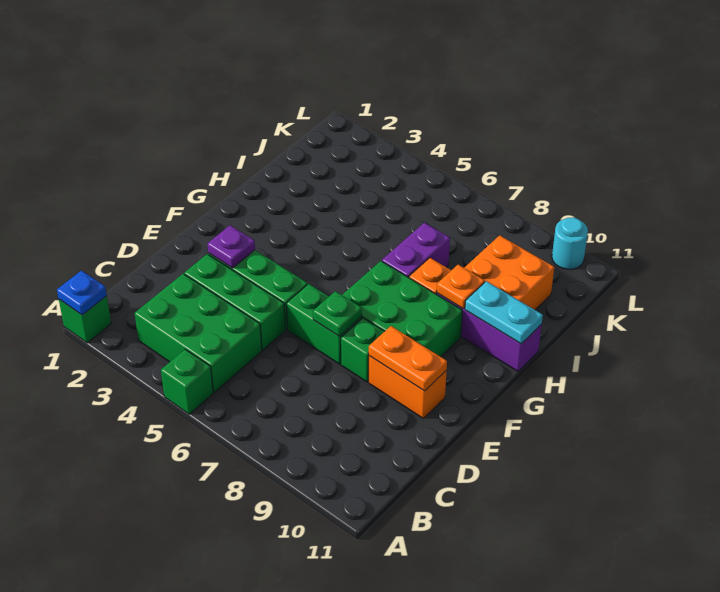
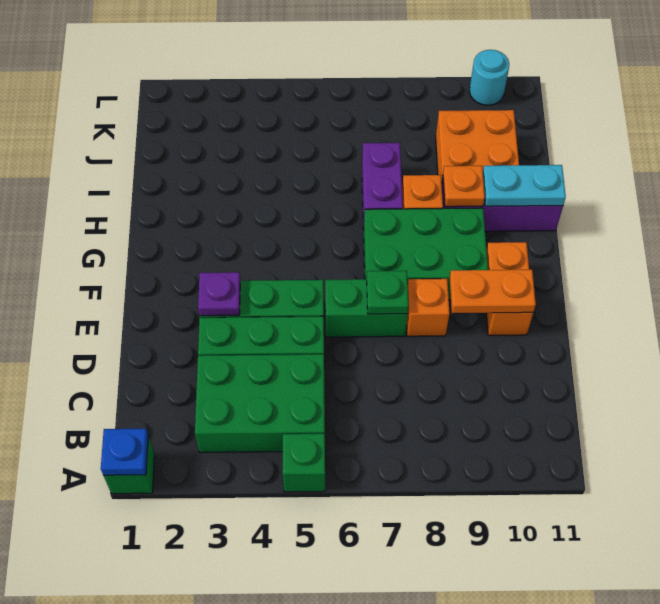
green brick E8 level 1 -> orange brick E8 level 1
orange brick E9:E10 level 1 -> orange brick E10:F10 level 1

